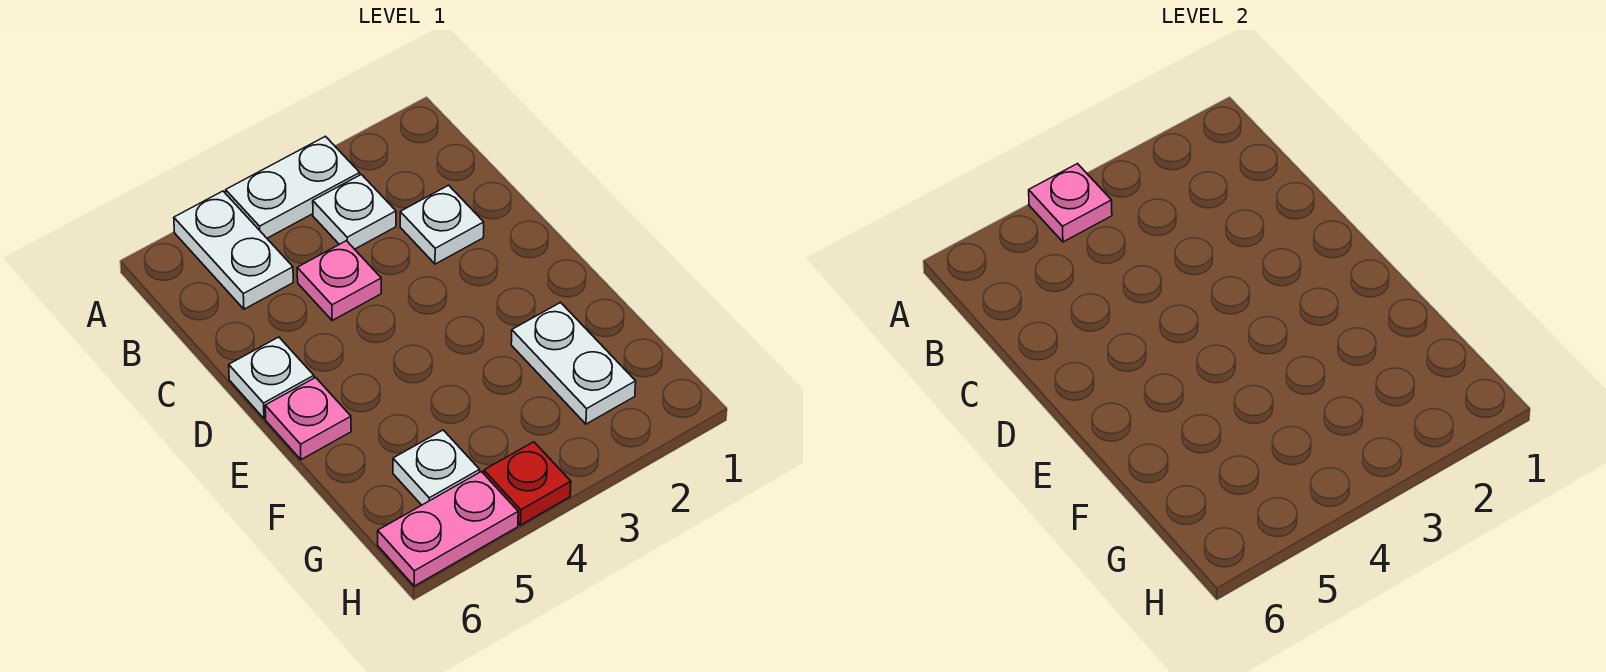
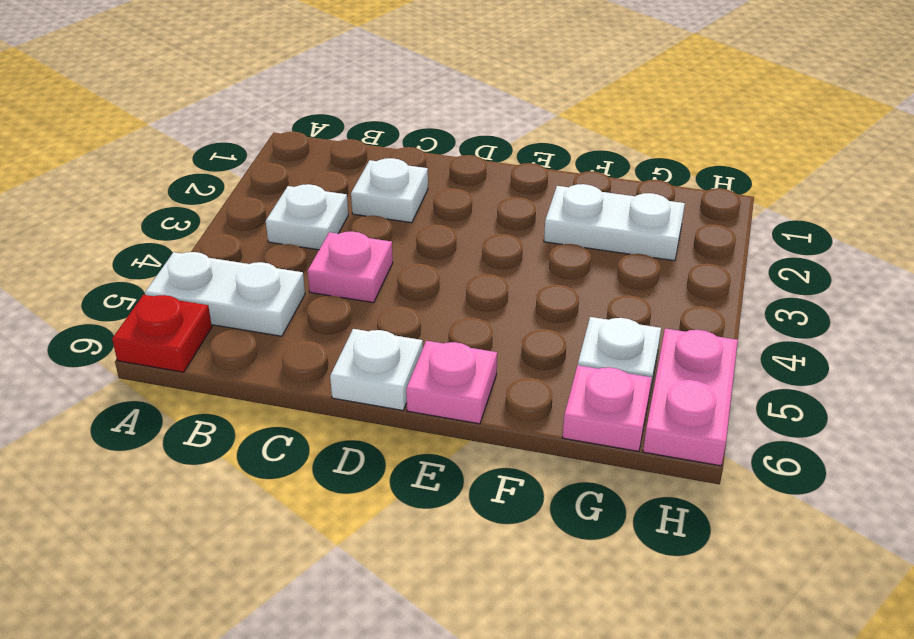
white plate A3:A4 level 1 -> none
pink plate A4 level 2 -> pink plate G6 level 1
red plate H4 level 1 -> red plate A6 level 1

